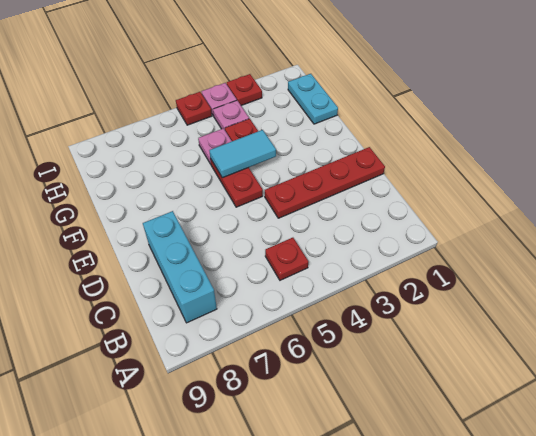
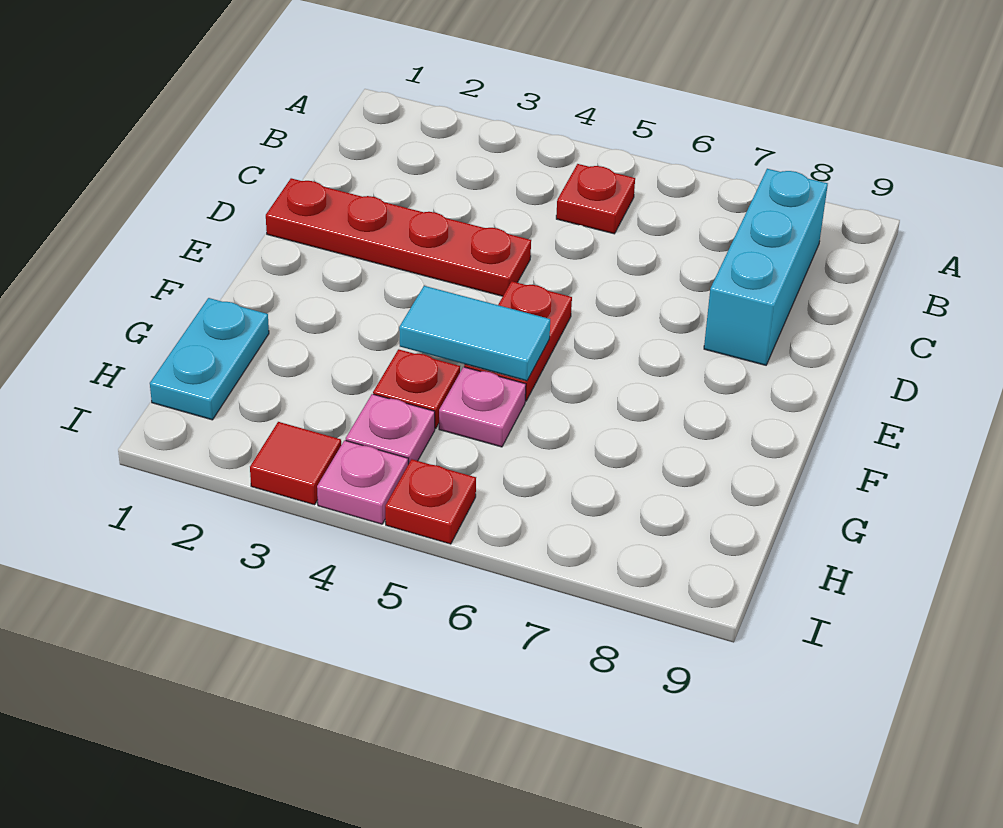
red plate I3 level 1 -> red tile I3 level 1

